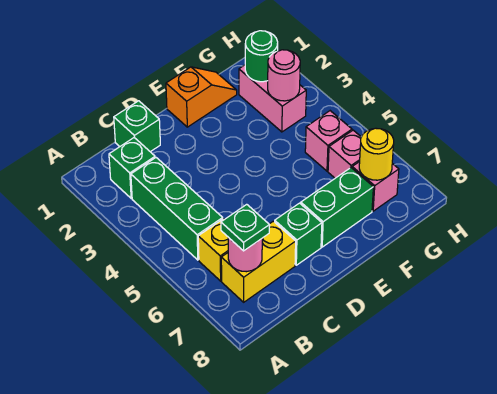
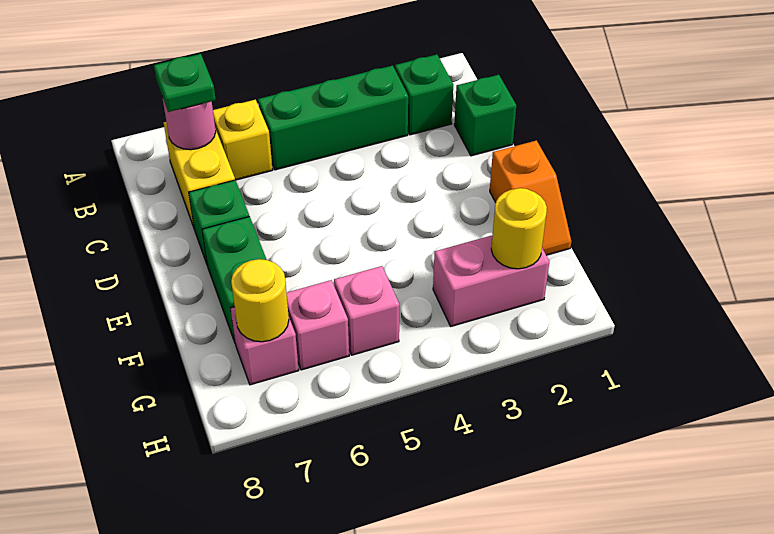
green round brick G2 level 2 -> yellow round brick G2 level 2
pink round brick G3 level 2 -> none

